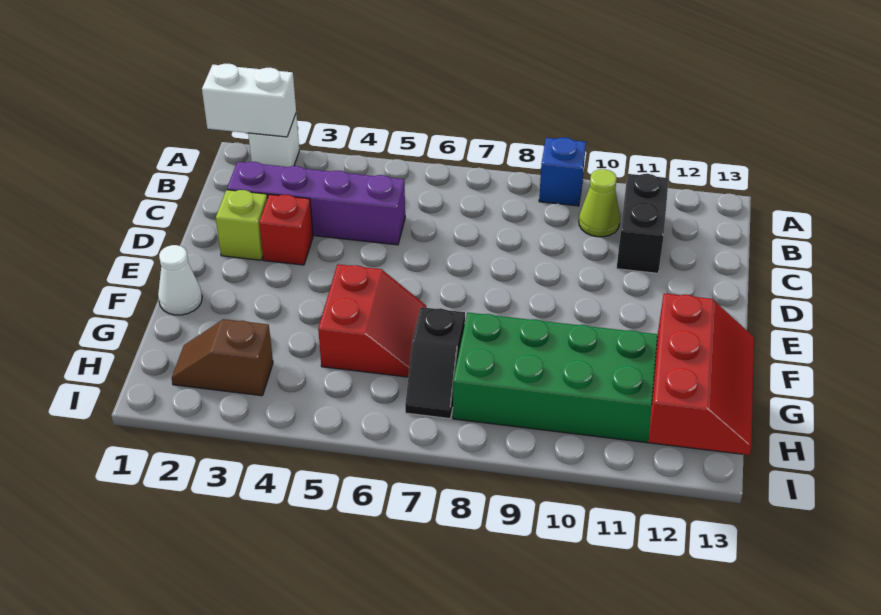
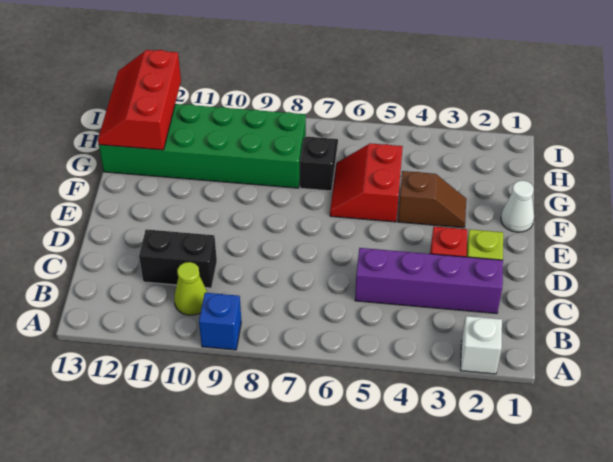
white brick A1:A2 level 2 -> none
black brick B11:C11 level 1 -> black brick C10:C11 level 1
brown slope H2:H3 level 1 top 3 -> brown slope F3:F4 level 1 top 4

